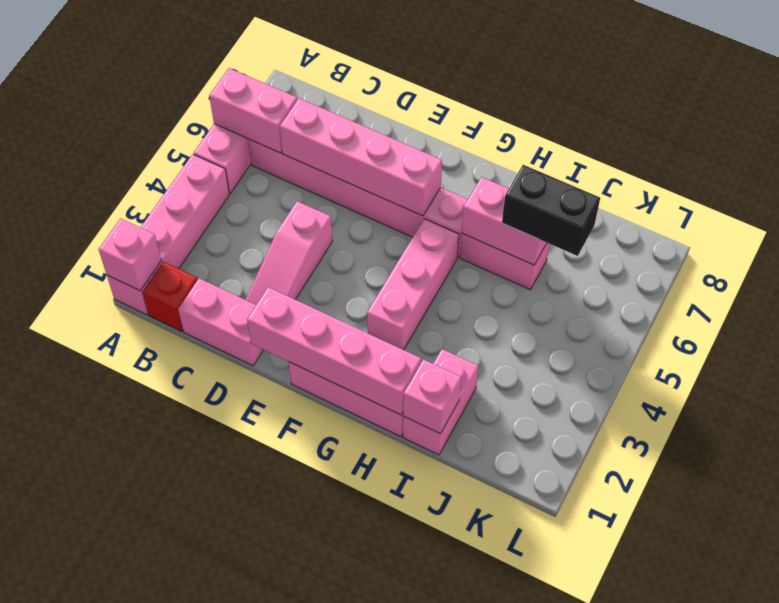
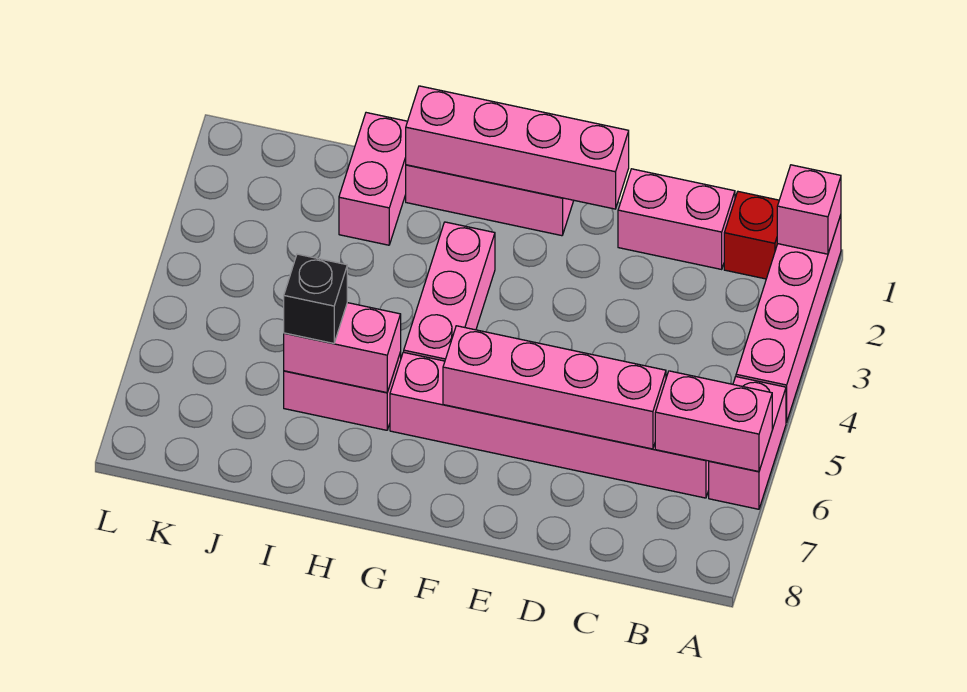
pink slope D2:D4 level 1 top 4 -> none
pink brick I1 level 2 -> none
black brick I6:J6 level 3 -> black brick I6 level 3

